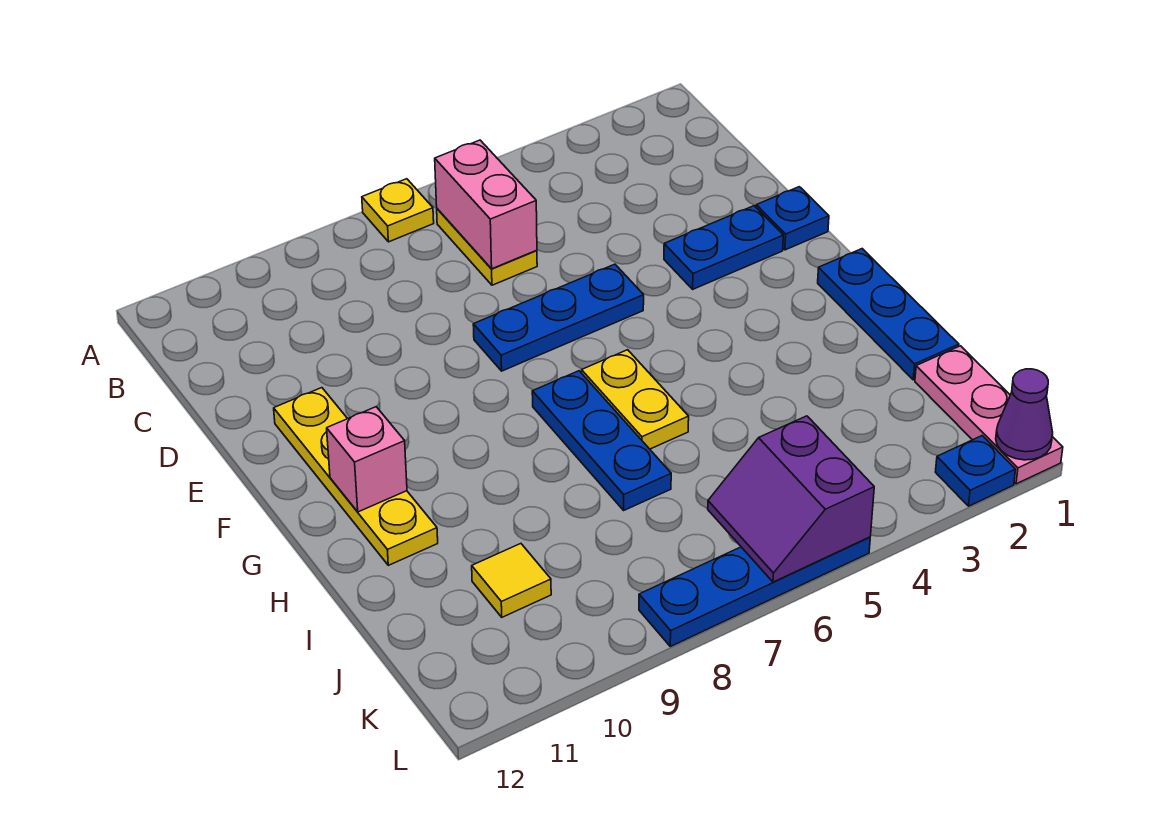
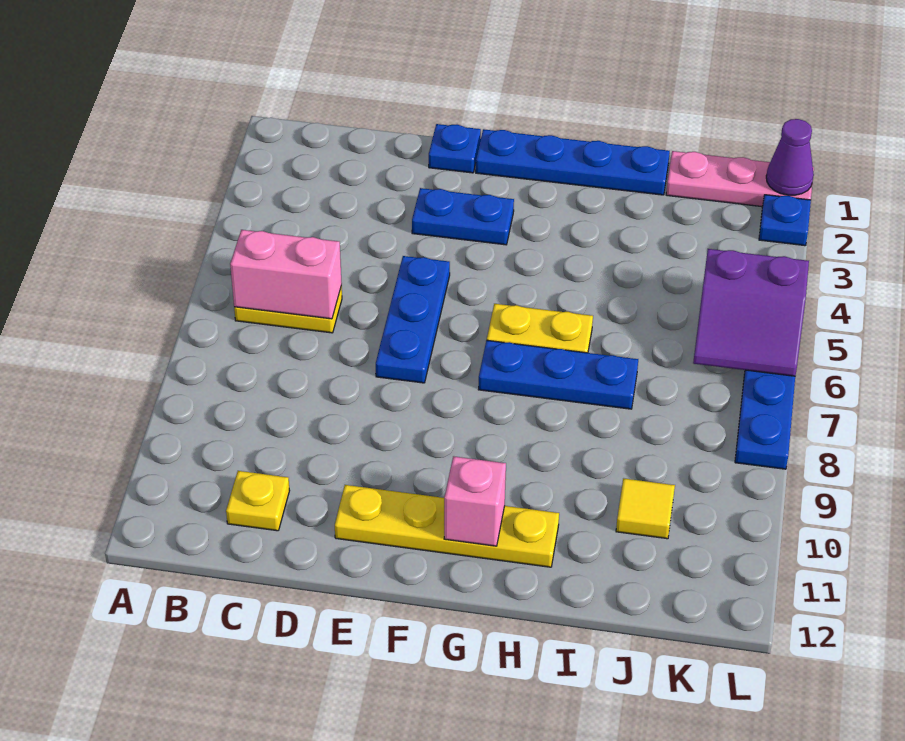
yellow plate A7 level 1 -> yellow plate C11 level 1
blue plate E2:E3 level 1 -> blue plate E3:F3 level 1
blue plate G1:I1 level 1 -> blue plate F1:I1 level 1

